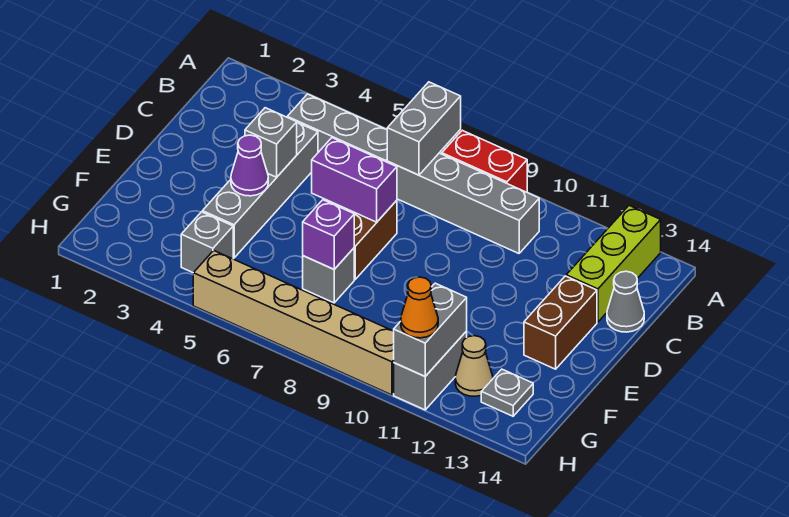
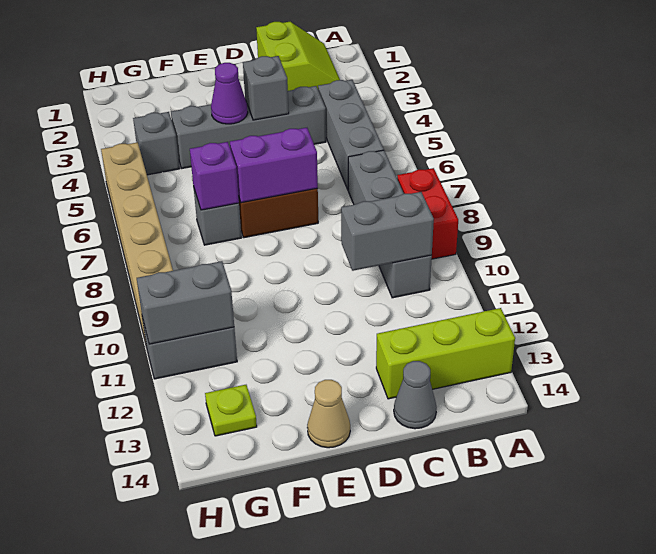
grey brick A7:B7 level 2 -> grey brick B10:C10 level 2
none -> lime slope B1:C2 level 1 top C
purple brick D6:D7 level 2 -> purple brick D7:E7 level 2
brown brick D13:E13 level 1 -> none
tan cone G12 level 1 -> tan cone E14 level 1
grey plate G13 level 1 -> lime plate G13 level 1
orange cone H11 level 3 -> none

